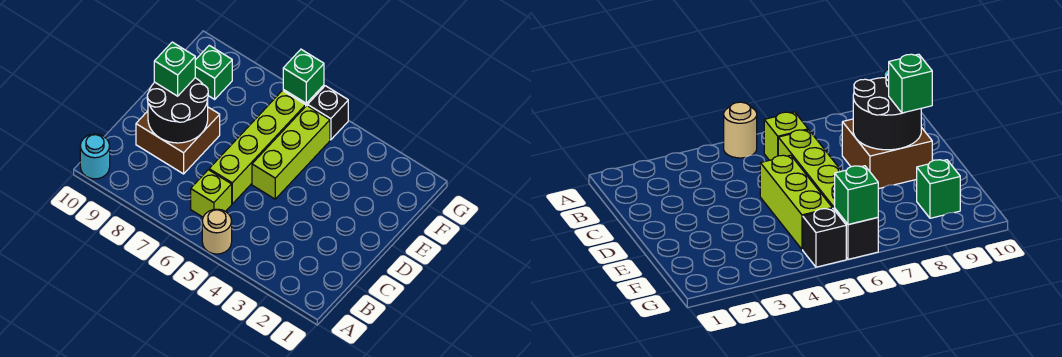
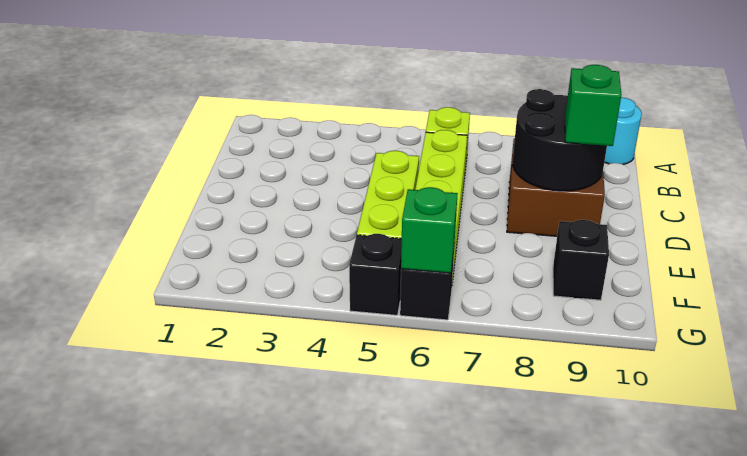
tan round brick A5 level 1 -> none
green brick F9 level 1 -> black brick F9 level 1

